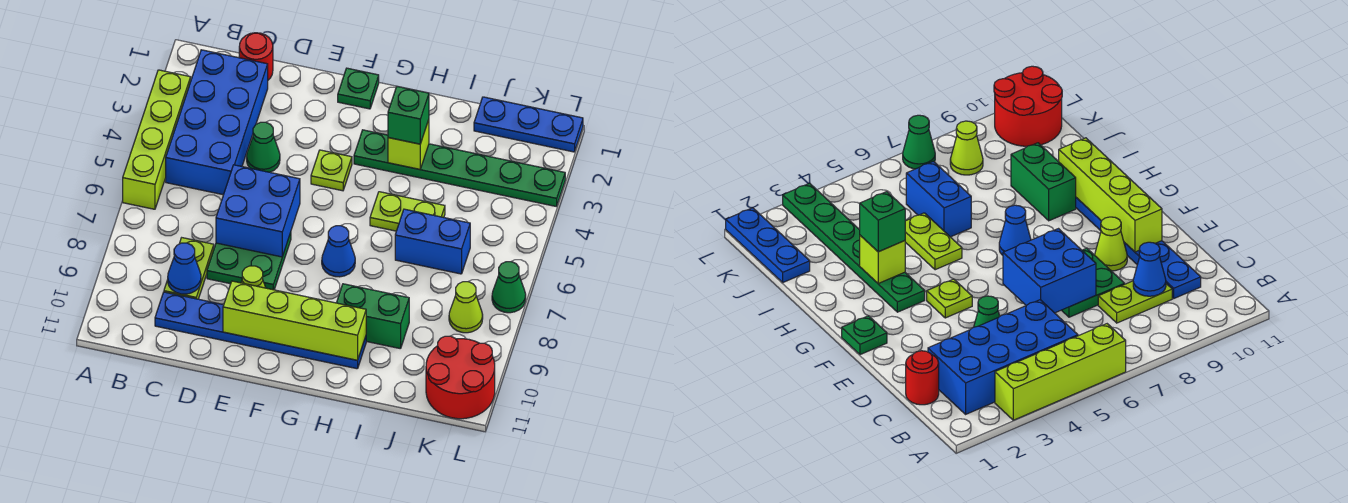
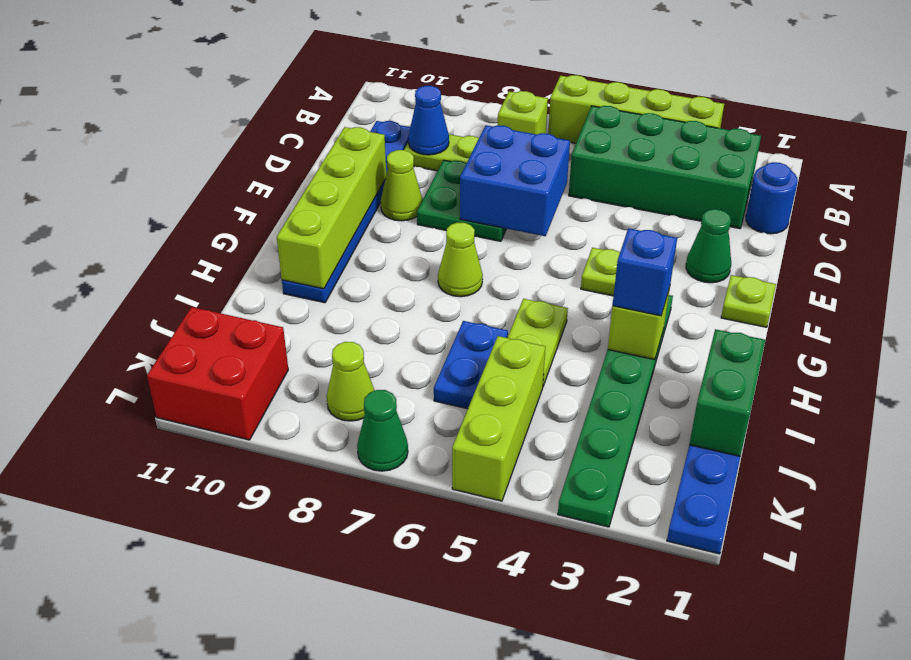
blue brick B2:C5 level 1 -> green brick B2:C5 level 1
none -> lime brick B7 level 1
red round brick C1 level 1 -> blue round brick C1 level 1
green cone D4 level 1 -> green cone E2 level 1
green plate F1 level 1 -> lime plate F1 level 1
blue cone G7 level 1 -> lime cone G7 level 1
green brick H3 level 3 -> blue brick H3 level 3
green brick H9:I9 level 1 -> green brick I1:J1 level 2
blue brick I6:J6 level 1 -> blue plate I6:J6 level 1
none -> lime brick J5:L5 level 1
red round brick K10:L11 level 1 -> red brick K10:L11 level 1

